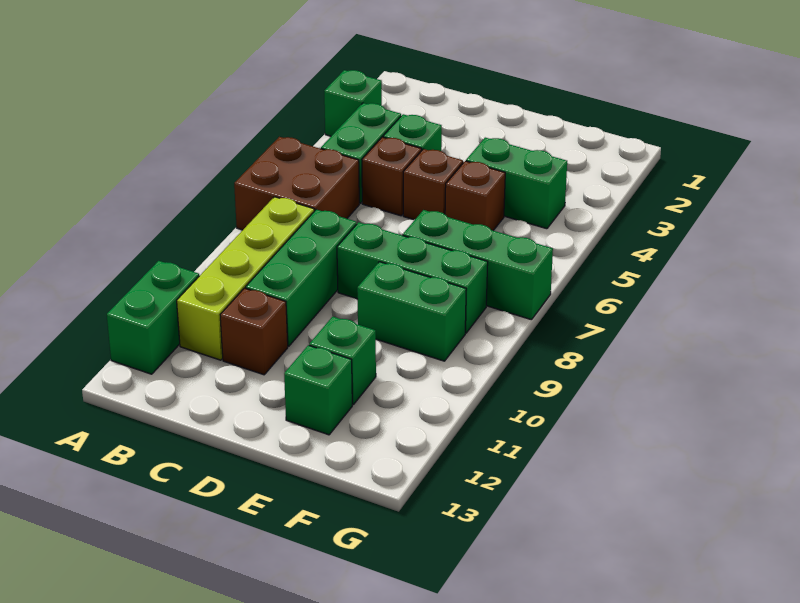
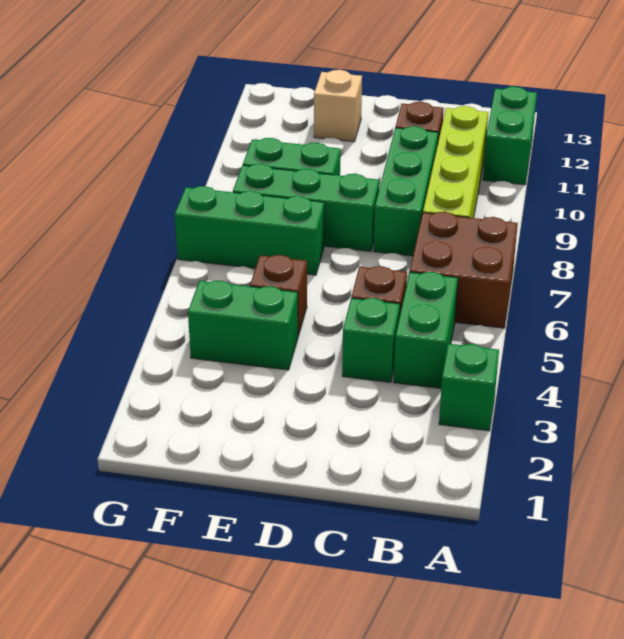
brown brick D5 level 1 -> none
green brick E11 level 1 -> none
green brick E12 level 1 -> tan brick E12 level 1

